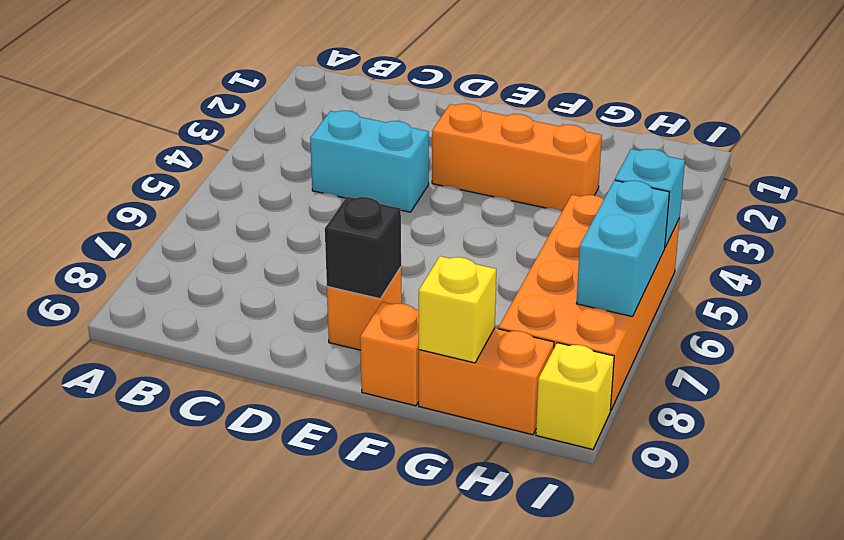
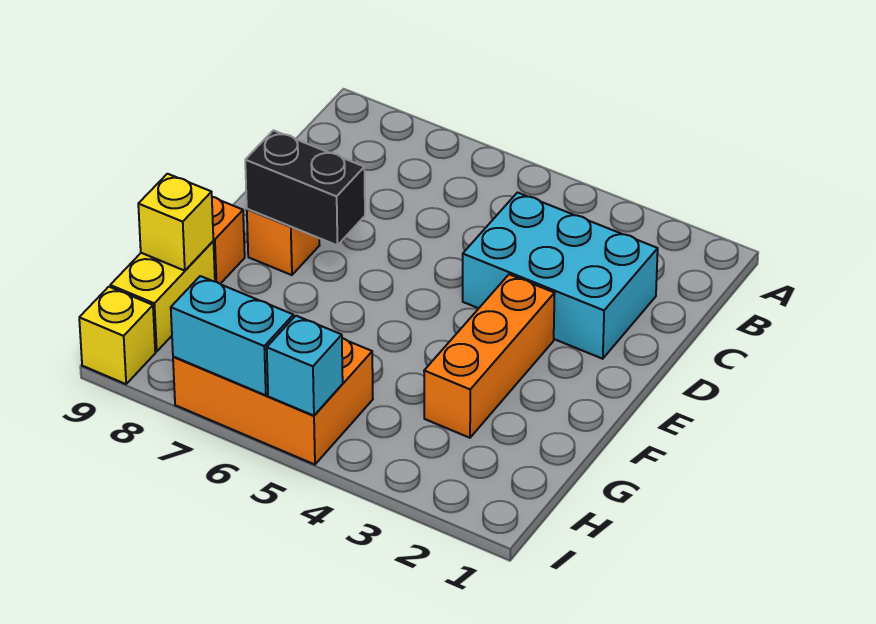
cyan brick C4:D4 level 1 -> cyan brick C2:D4 level 1
black brick E8 level 2 -> black brick E7:E8 level 2
orange brick G9:H9 level 1 -> yellow brick G9:H9 level 1
orange brick H5:I8 level 1 -> orange brick H5:I7 level 1

